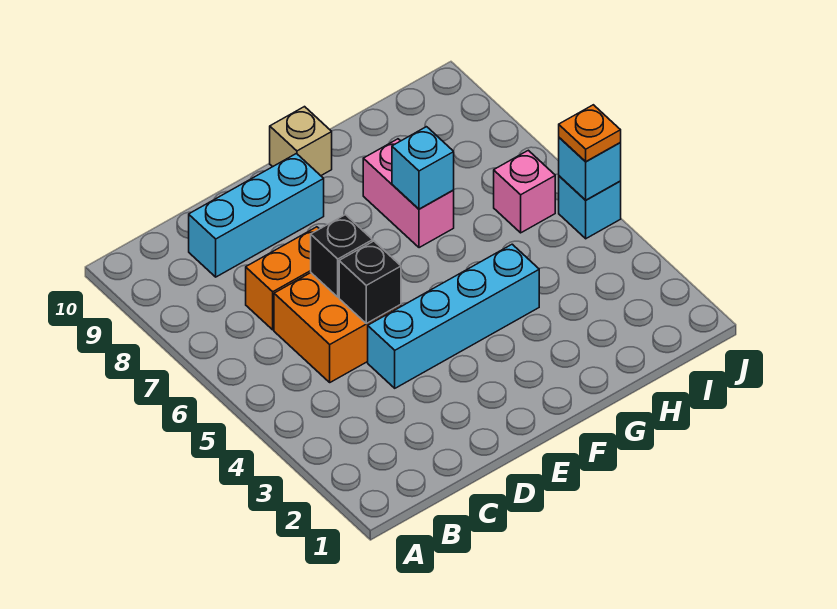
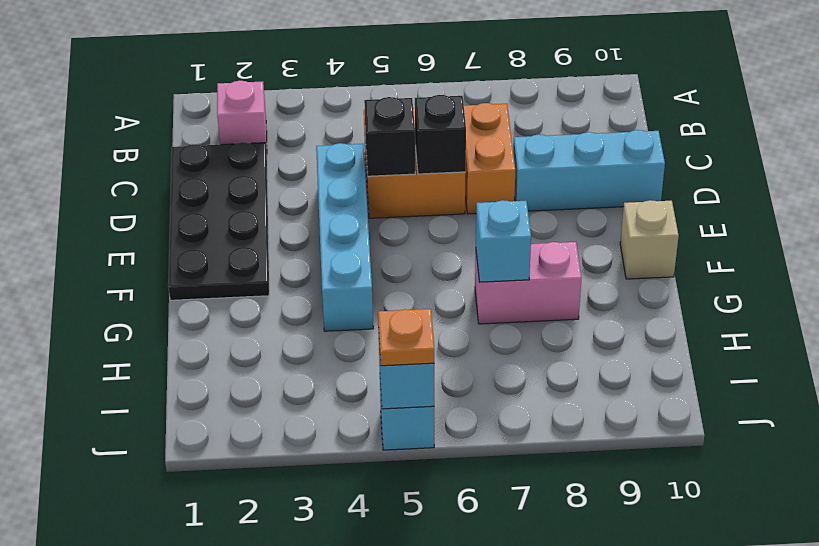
none -> black plate C1:F2 level 1
cyan brick C9:E9 level 1 -> cyan brick D8:D10 level 1
pink brick I6 level 1 -> pink brick B2 level 1

